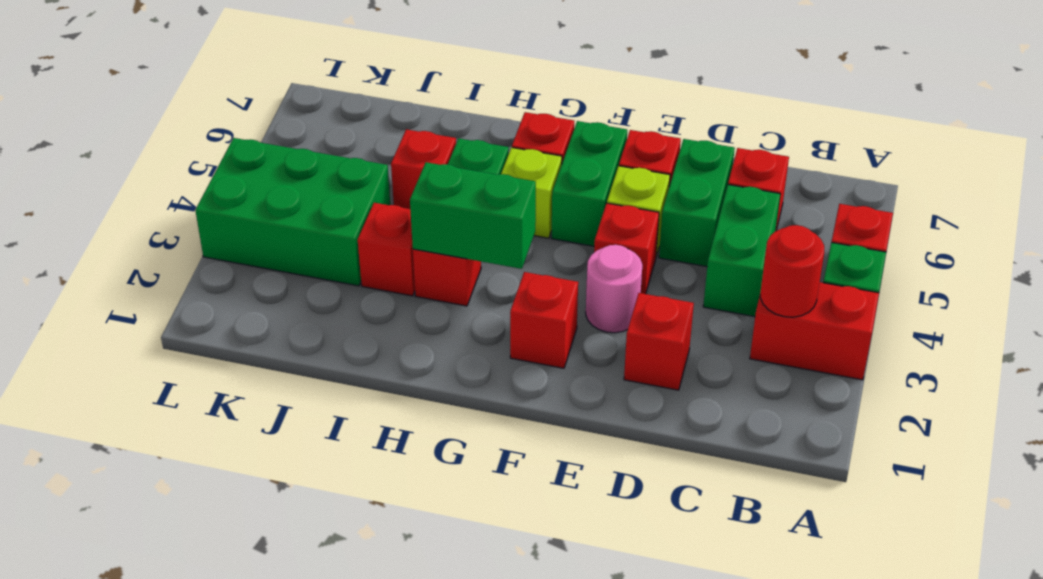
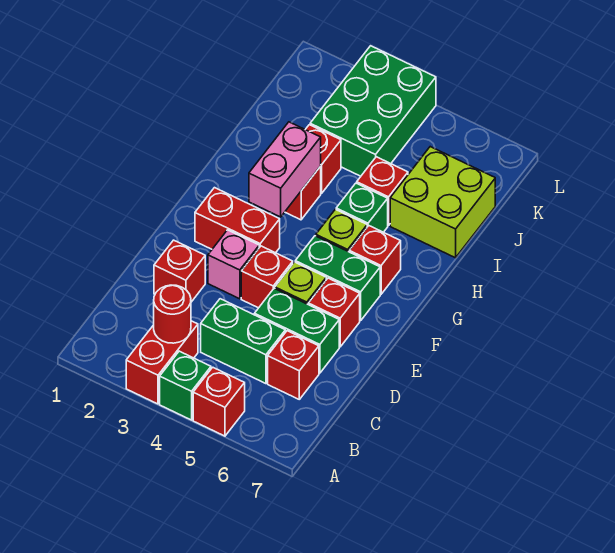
pink round brick E3 level 1 -> pink brick E3 level 1
red brick F2 level 1 -> red brick F2:F3 level 1
green brick G3:H3 level 2 -> pink brick G3:H3 level 2
none -> lime brick I6:J7 level 1

